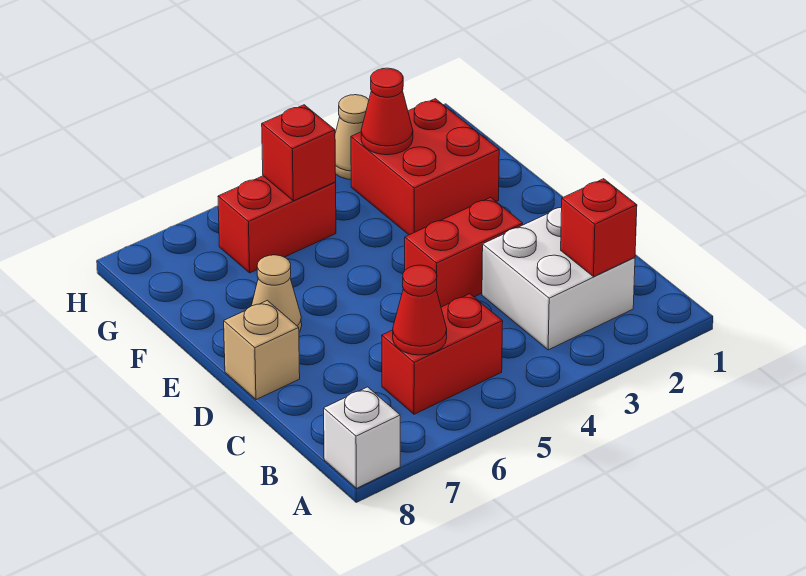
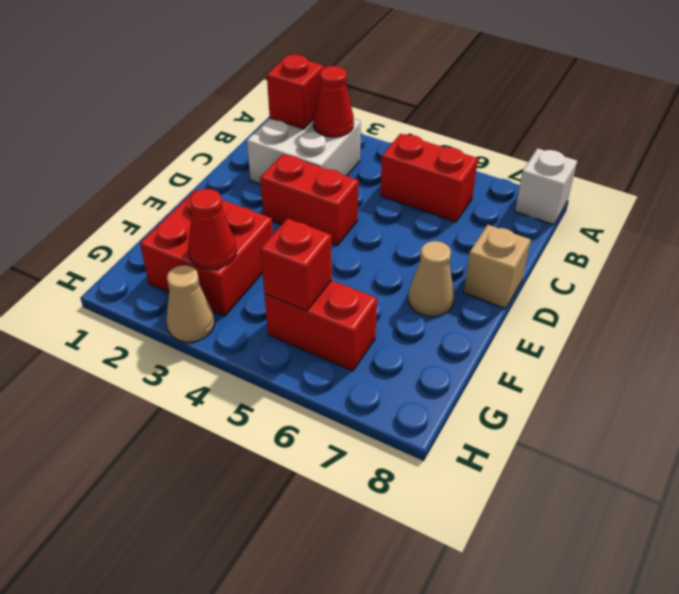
red cone B6 level 2 -> red cone B3 level 2

